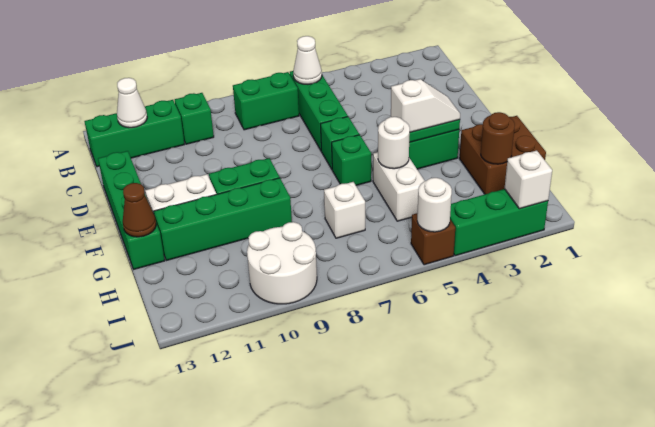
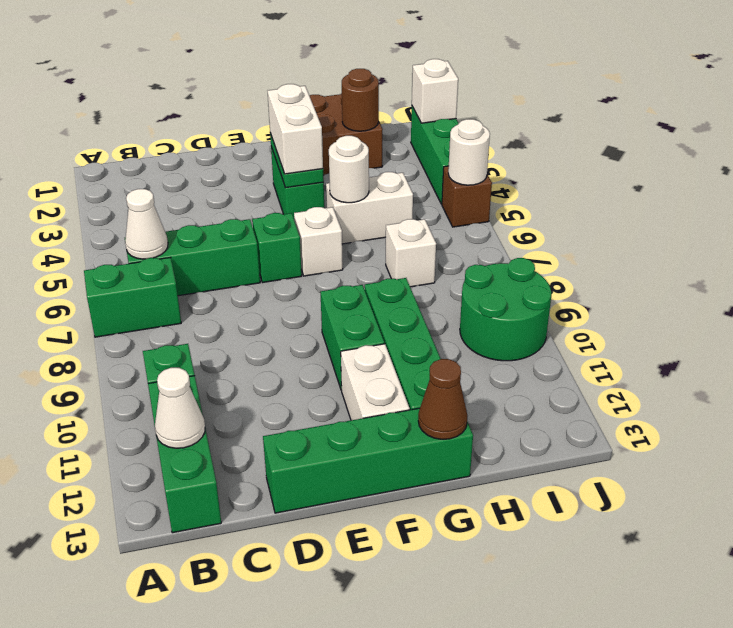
green brick B7:B8 level 1 -> green brick A7:B7 level 1
white slope F3:F4 level 3 top 4 -> white brick F3:F4 level 3
green brick F6 level 1 -> white brick F6 level 1
white round brick I9:J10 level 1 -> green round brick I9:J10 level 1

